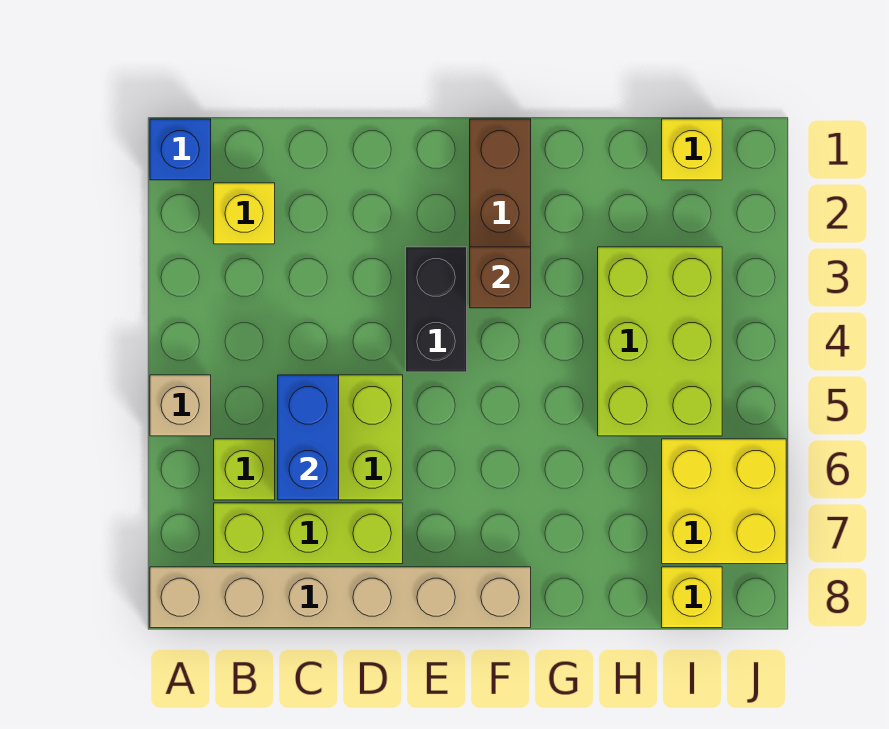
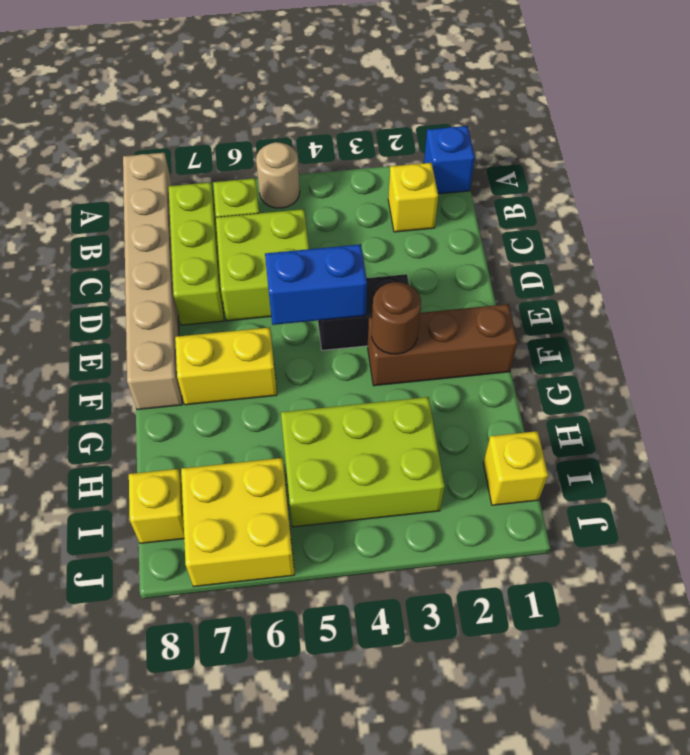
tan brick A5 level 1 -> tan round brick A5 level 1
blue brick C5:C6 level 2 -> blue brick E4:E5 level 2
brown brick F3 level 2 -> brown round brick F3 level 2
none -> yellow brick F6:F7 level 1

